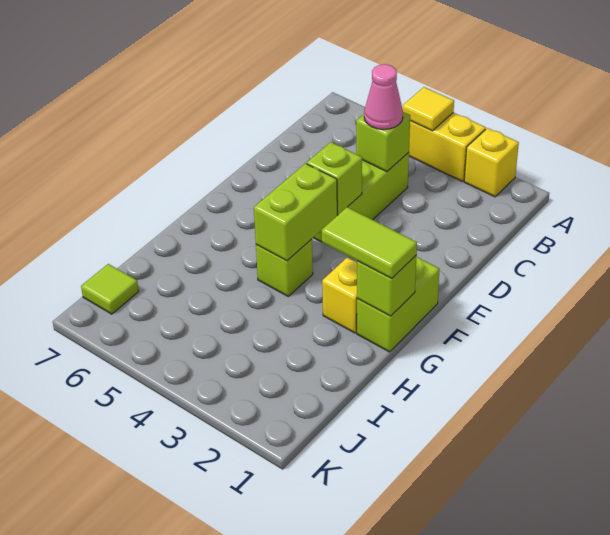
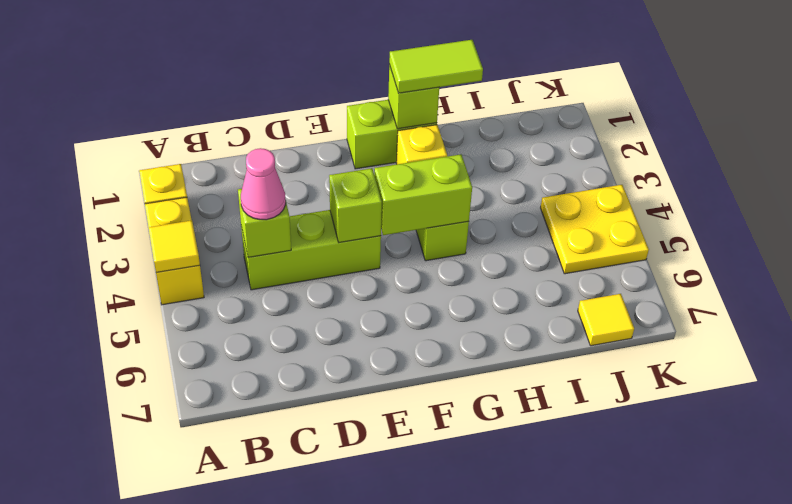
lime tile G1:G2 level 3 -> lime tile G1:H1 level 3
none -> yellow plate J4:K5 level 1
lime tile J7 level 1 -> yellow tile J7 level 1

